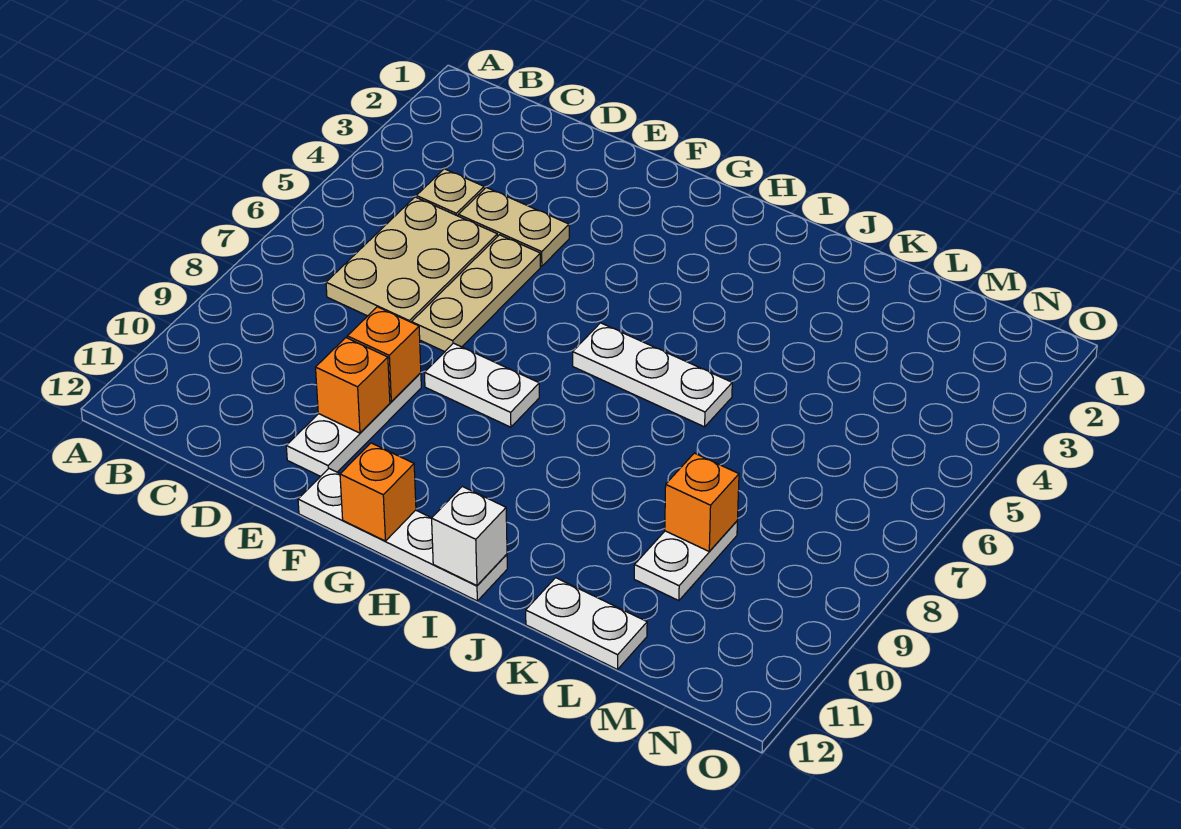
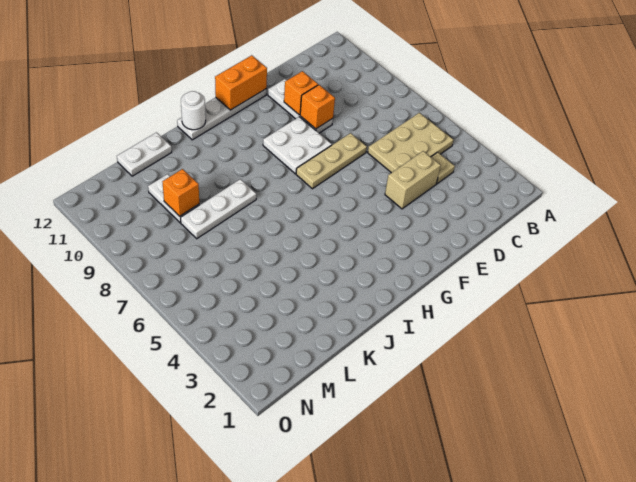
tan plate C5:D7 level 1 -> tan plate B5:D6 level 1
tan plate D4:E4 level 1 -> tan brick D4:E4 level 1
tan plate E5:E7 level 1 -> tan plate E7:G7 level 1
white plate F8:G8 level 1 -> white plate F8:G9 level 1
orange brick G12 level 2 -> orange brick F12:G12 level 2
white plate H6:J6 level 1 -> white plate J8:L8 level 1
white brick I12 level 2 -> white round brick I12 level 2

